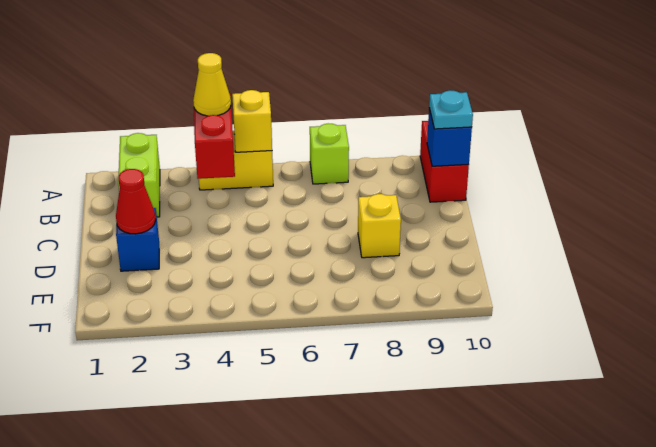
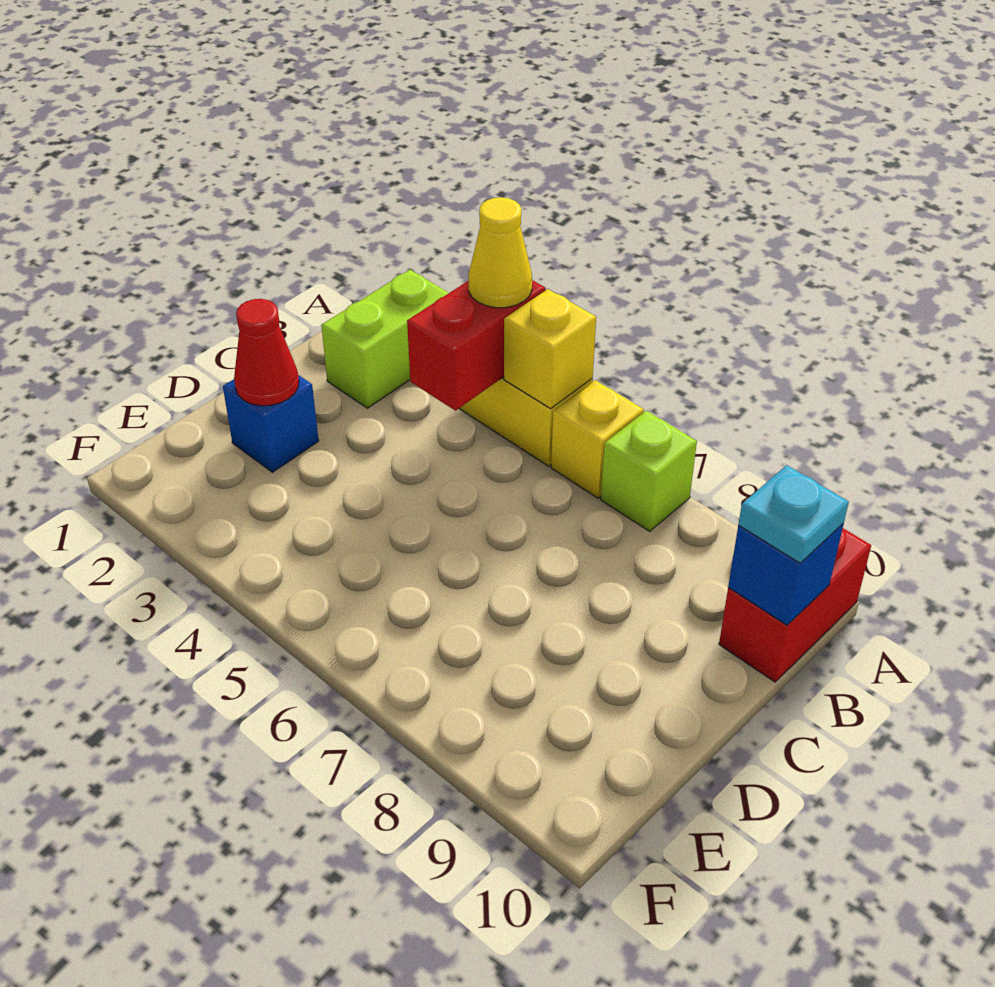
yellow brick D8 level 1 -> yellow brick A6 level 1

